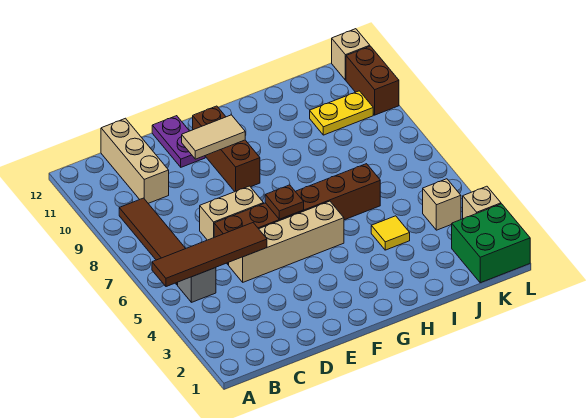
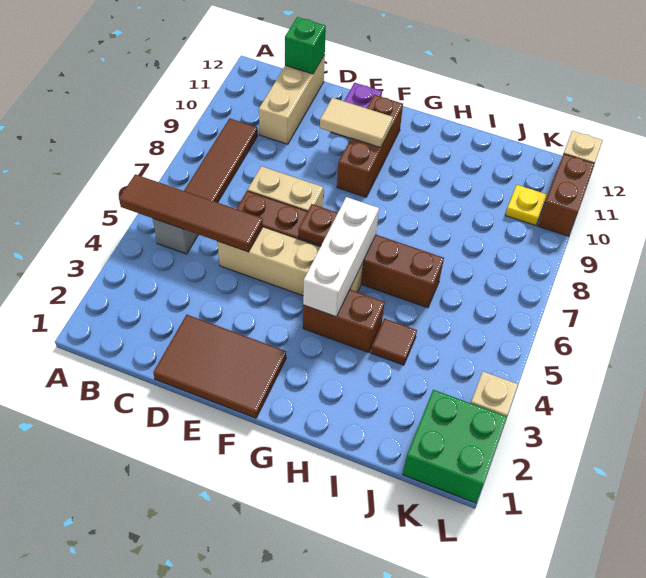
none -> green brick C12 level 2
none -> brown tile D1:F2 level 1
none -> brown brick G4:H4 level 1
none -> white brick G4:G6 level 2
yellow tile I4 level 1 -> brown tile I4 level 1
yellow plate J10:K10 level 1 -> yellow plate K10 level 1
tan brick K4 level 1 -> none

